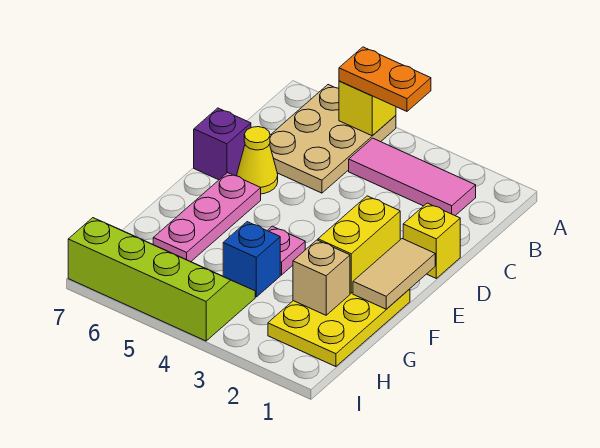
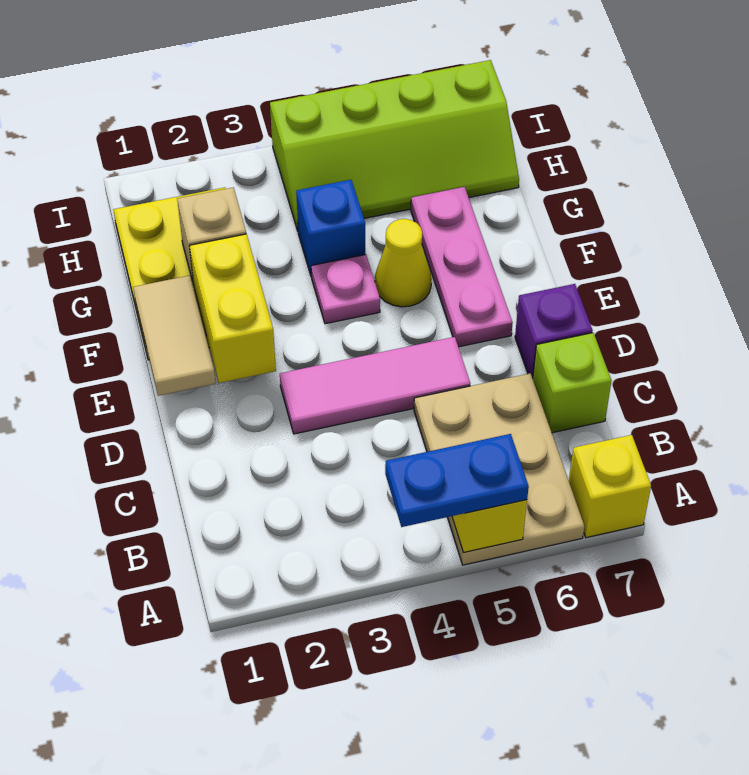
orange plate A4:A5 level 3 -> blue plate A4:A5 level 3
pink tile B2:B4 level 1 -> pink tile D3:D5 level 1
none -> lime brick C7 level 1
yellow brick D1 level 1 -> yellow brick A7 level 1
yellow cone D6 level 1 -> yellow cone F5 level 1

